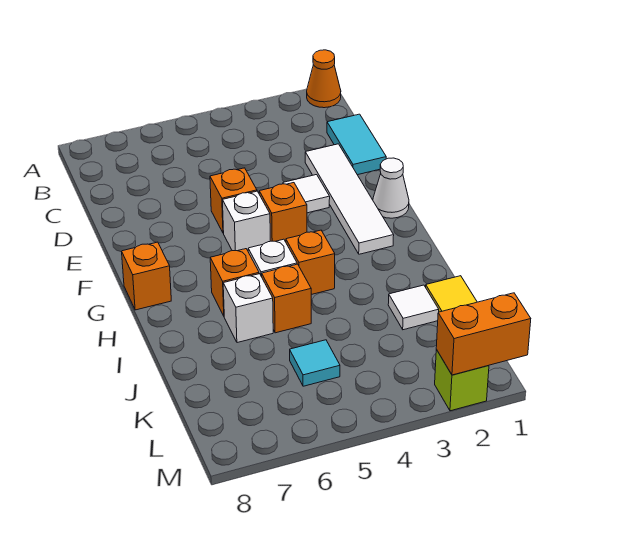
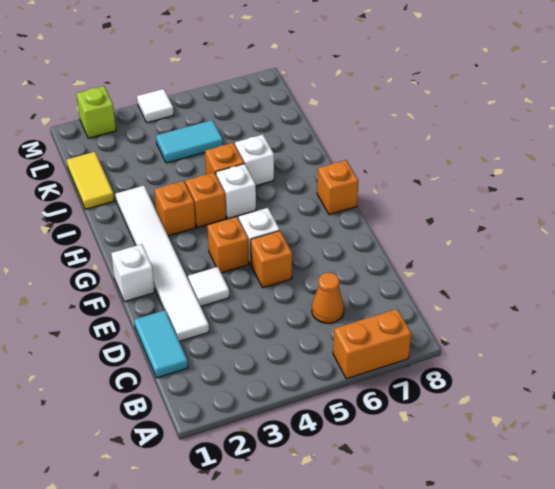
orange cone A1 level 1 -> orange cone C6 level 1
white tile D2:G2 level 1 -> white tile D2:I2 level 1
white cone F1 level 1 -> white brick F1 level 1
orange brick H6 level 1 -> orange brick H3 level 1
white tile J2 level 1 -> white tile M4 level 1
cyan tile K5 level 1 -> cyan tile K4:K5 level 1
orange brick M1:M2 level 2 -> orange brick A6:A7 level 1

